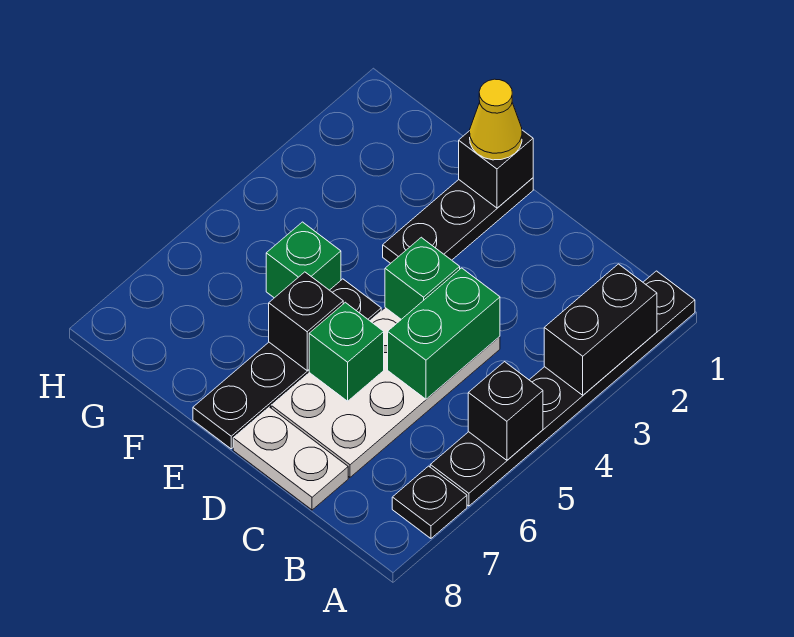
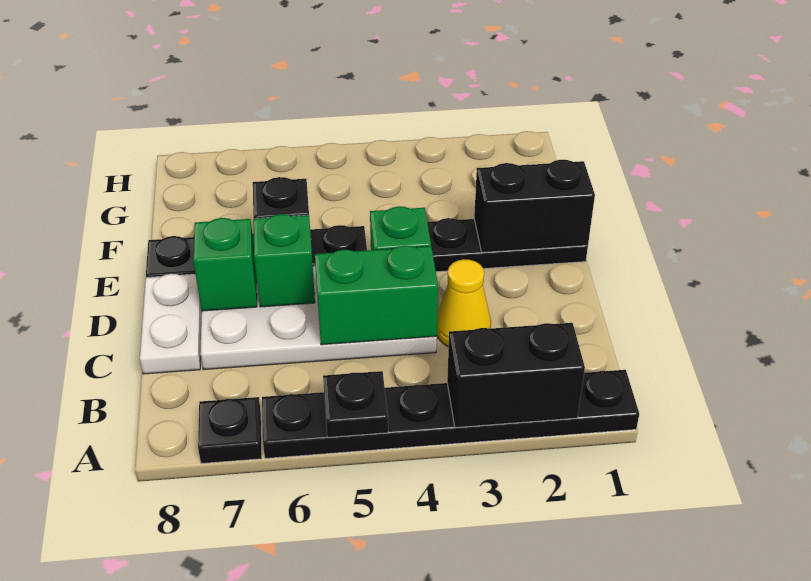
black brick A5 level 2 -> black plate A5 level 2
black brick E1 level 2 -> black brick E1:E2 level 2
yellow cone E1 level 3 -> yellow cone C3 level 1
green brick F5 level 1 -> green brick D7 level 2

